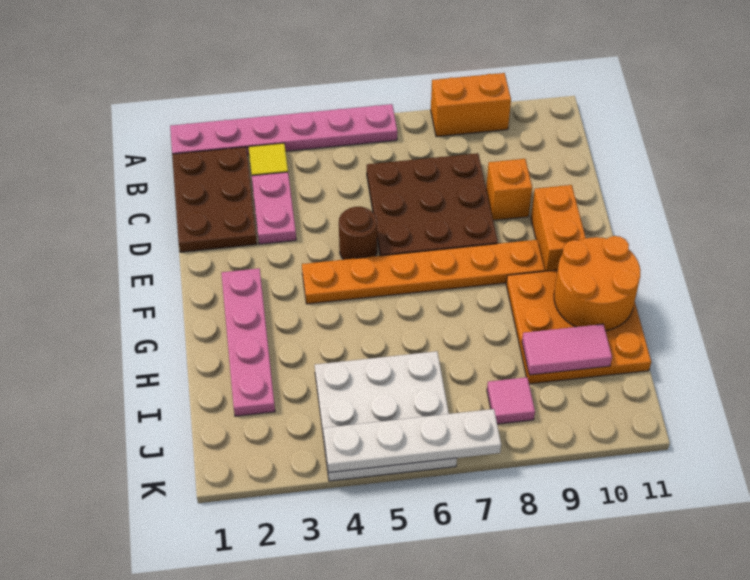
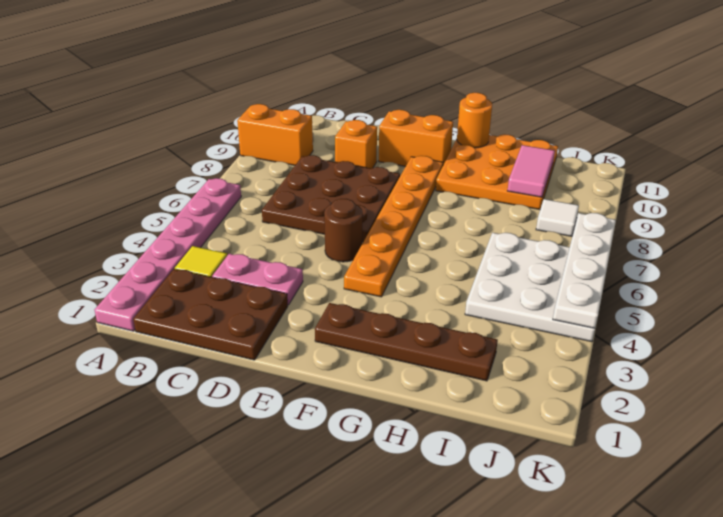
orange brick A8:A9 level 1 -> orange brick A9:B9 level 1
pink plate F2:I2 level 1 -> brown plate F2:I2 level 1
orange round brick G10:H11 level 2 -> orange round brick G11 level 2
pink tile J8 level 1 -> white tile J8 level 1

